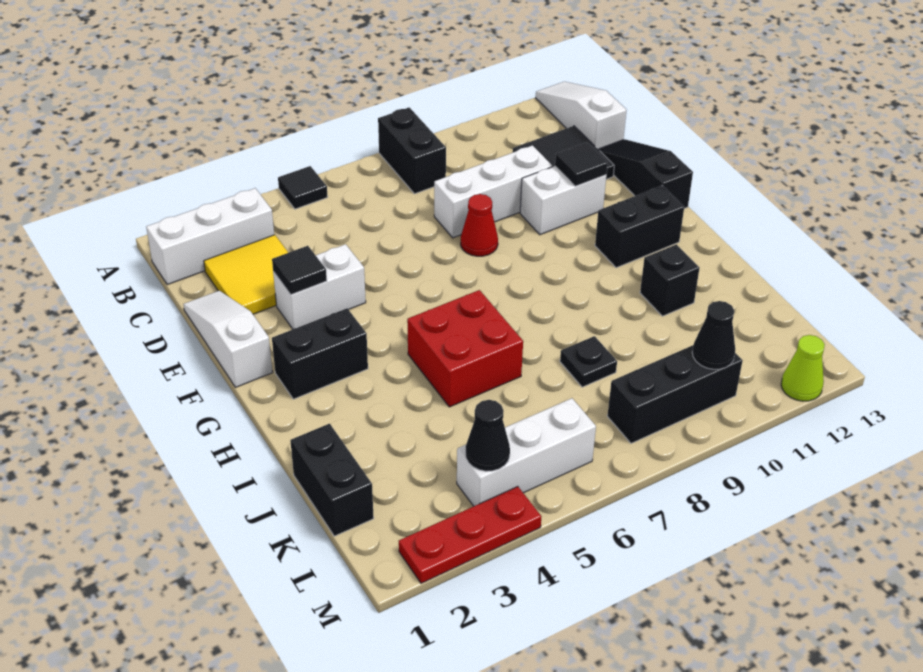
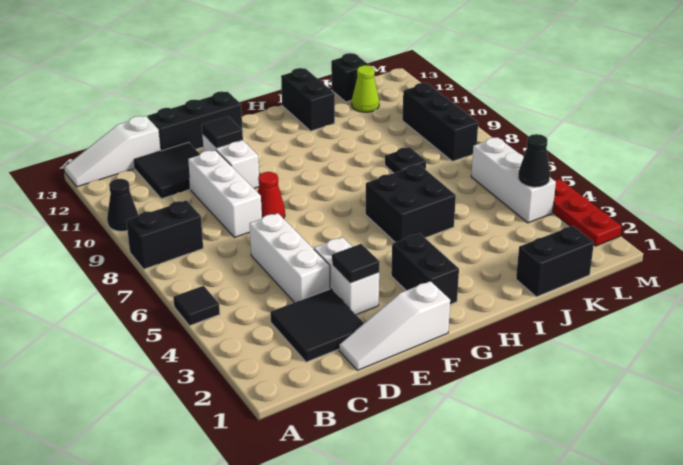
white brick B1:B3 level 1 -> white brick D4:D6 level 1
yellow tile C2:D3 level 1 -> black tile C2:D3 level 1
black slope D13:F13 level 1 top F -> black brick D13:F13 level 1
black brick G11:G12 level 1 -> black brick I12:I13 level 1
red brick H5:I6 level 1 -> black brick H5:I6 level 1
black brick I11 level 1 -> black brick K13 level 1
black cone L10 level 2 -> black cone A10 level 1
lime cone M12 level 1 -> lime cone K12 level 1

